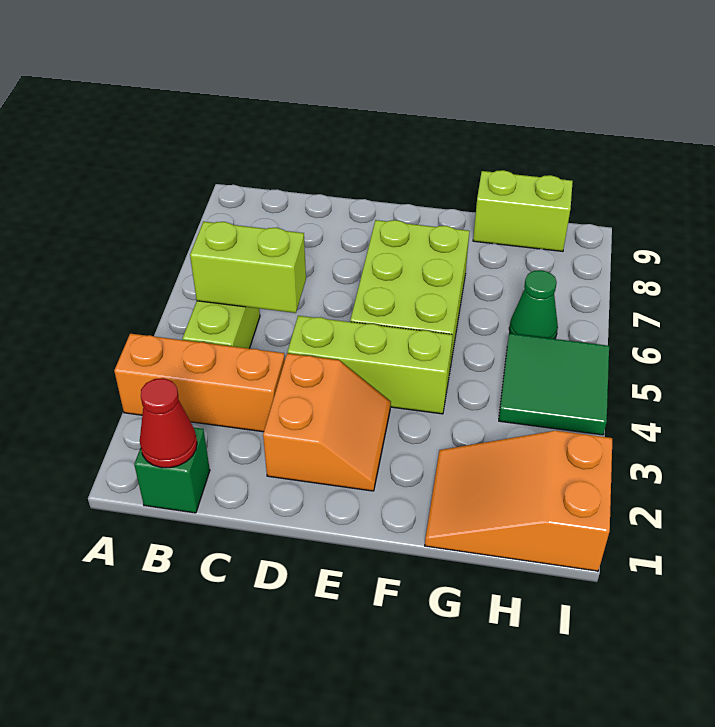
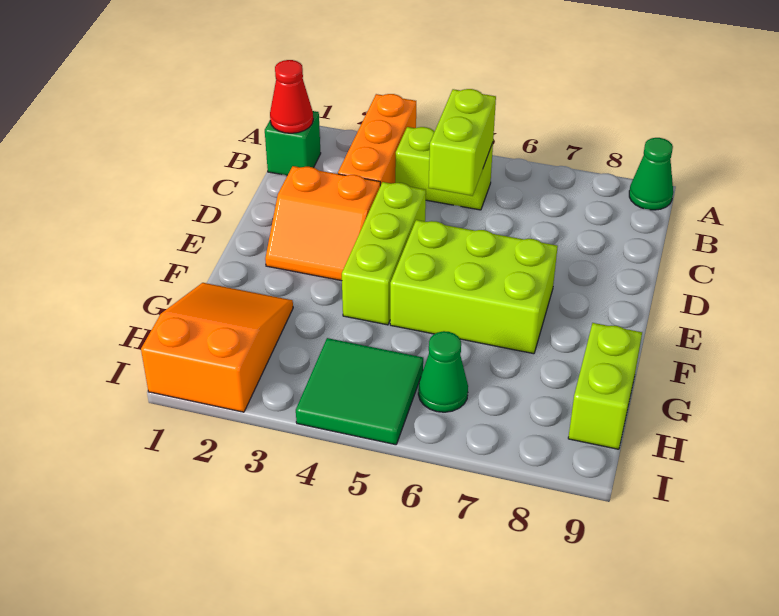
none -> green cone A9 level 1

